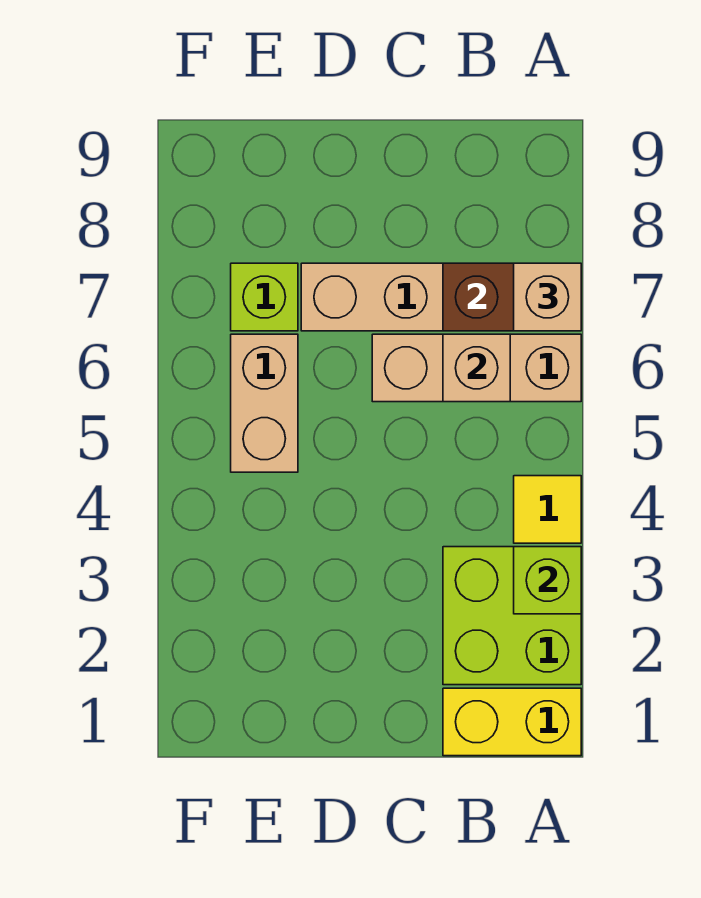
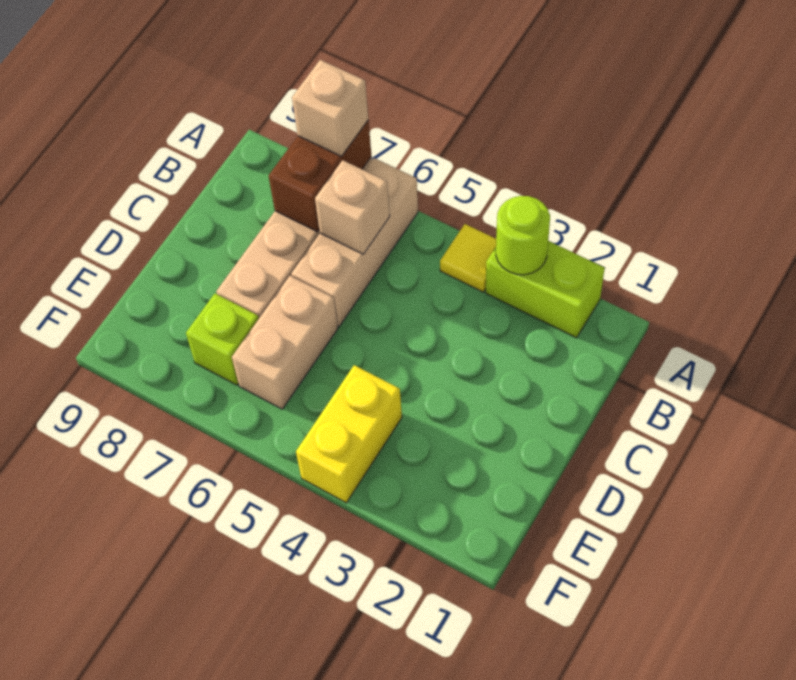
yellow brick A1:B1 level 1 -> yellow brick E4:F4 level 1
lime brick A2:B3 level 1 -> lime brick A2:A3 level 1
lime brick A3 level 2 -> lime round brick A3 level 2
tan brick E5:E6 level 1 -> tan brick D6:E6 level 1

